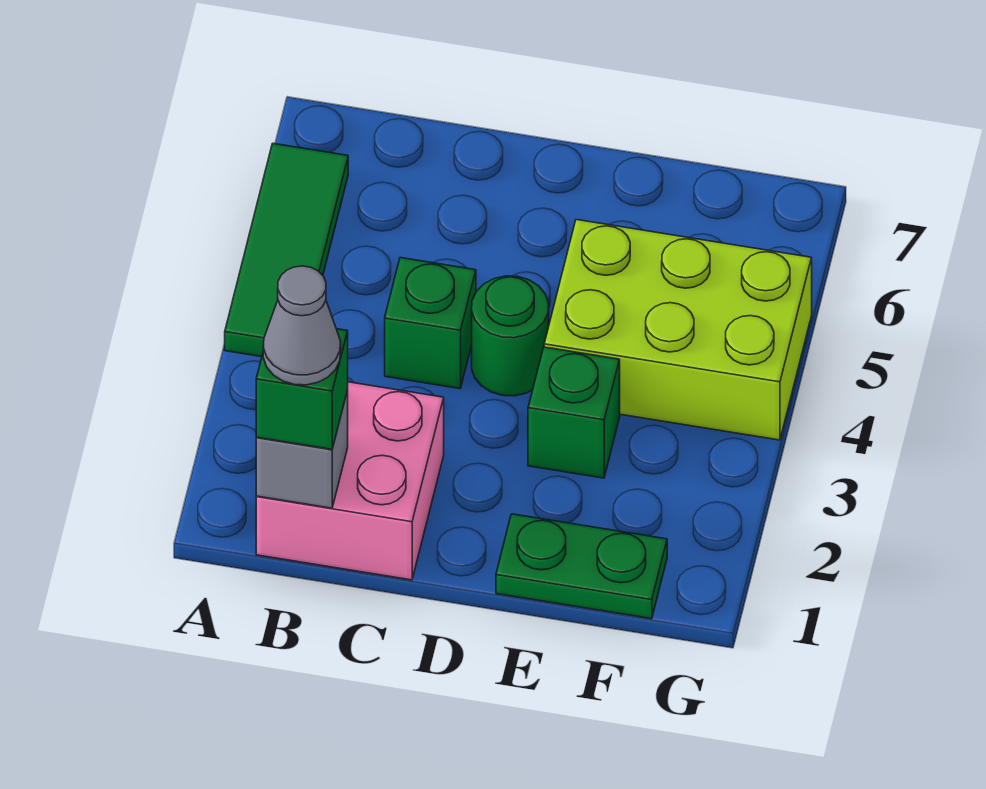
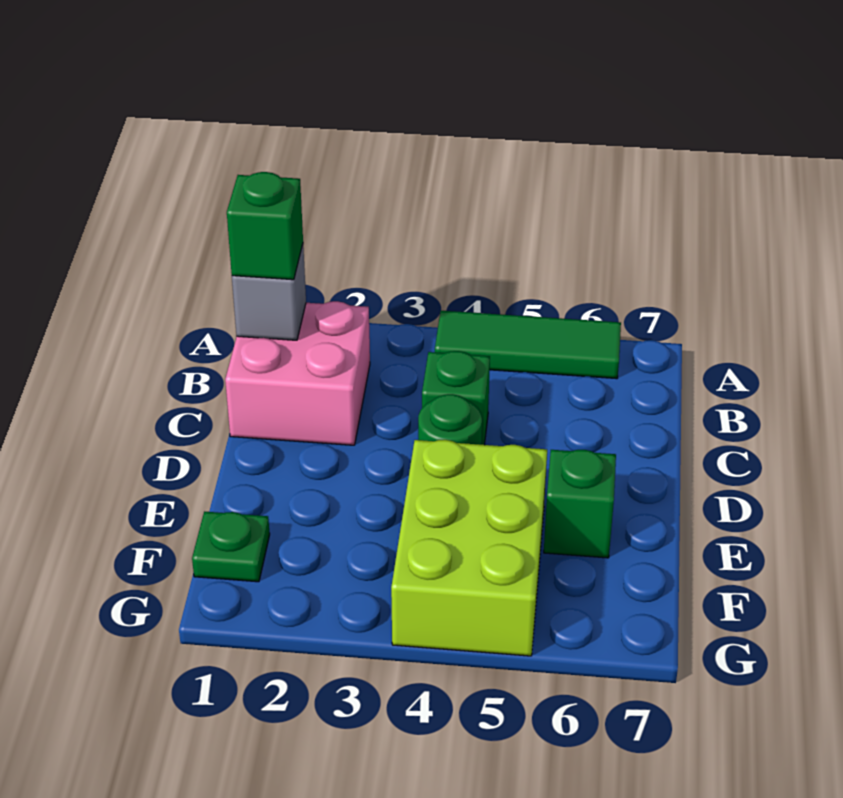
grey cone B1 level 4 -> none
green plate E1:F1 level 1 -> green plate F1 level 1
green brick E3 level 1 -> green brick E6 level 1

